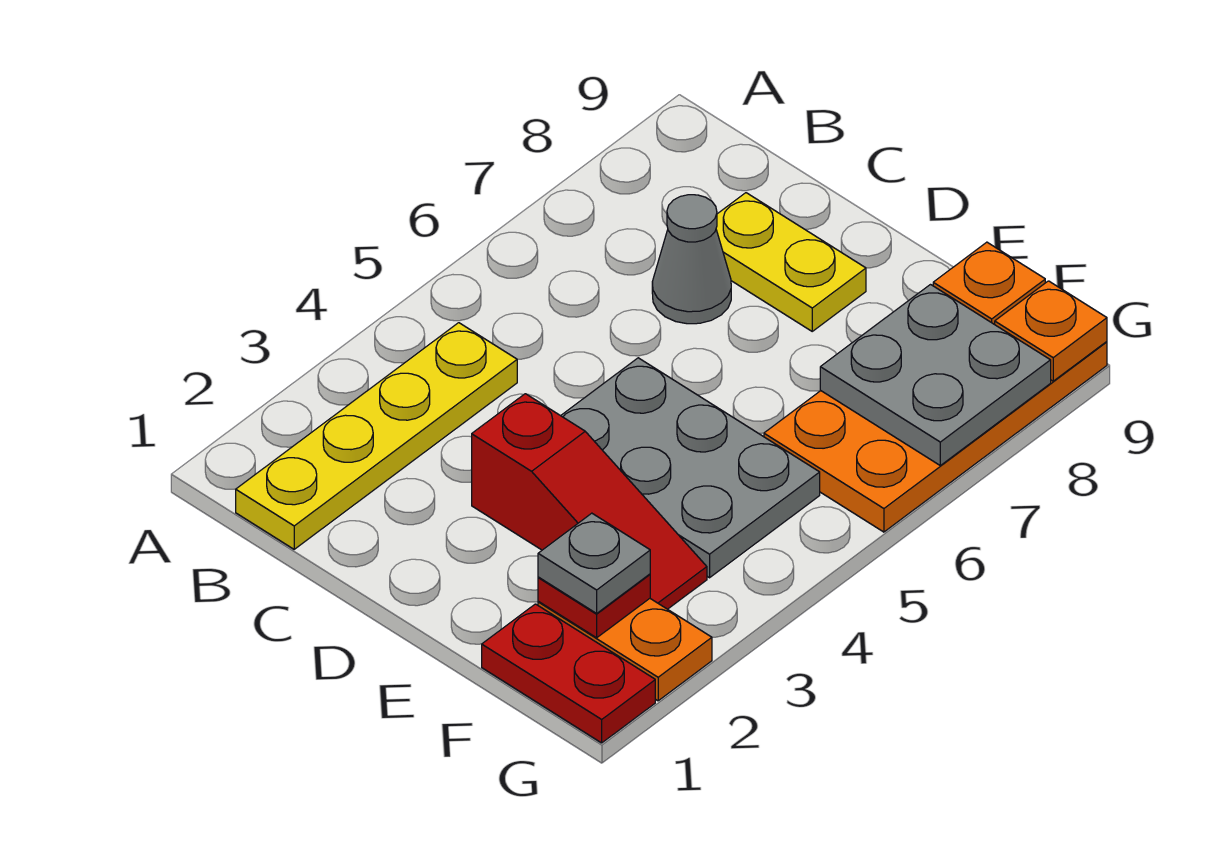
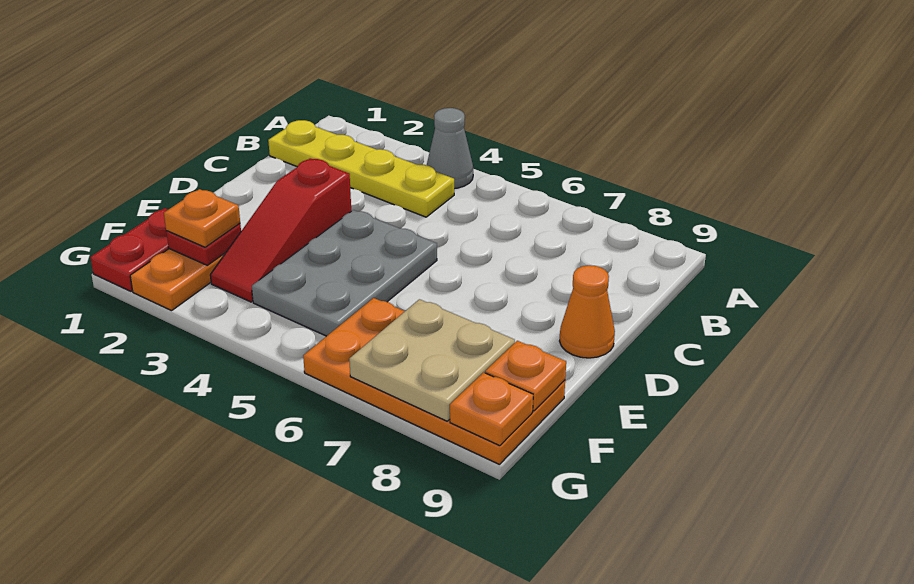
grey cone C7 level 1 -> grey cone A4 level 1
yellow plate C8:D8 level 1 -> none
none -> orange cone D9 level 1
grey plate F2 level 3 -> orange plate F2 level 3
grey plate F7:G8 level 2 -> tan plate F7:G8 level 2

